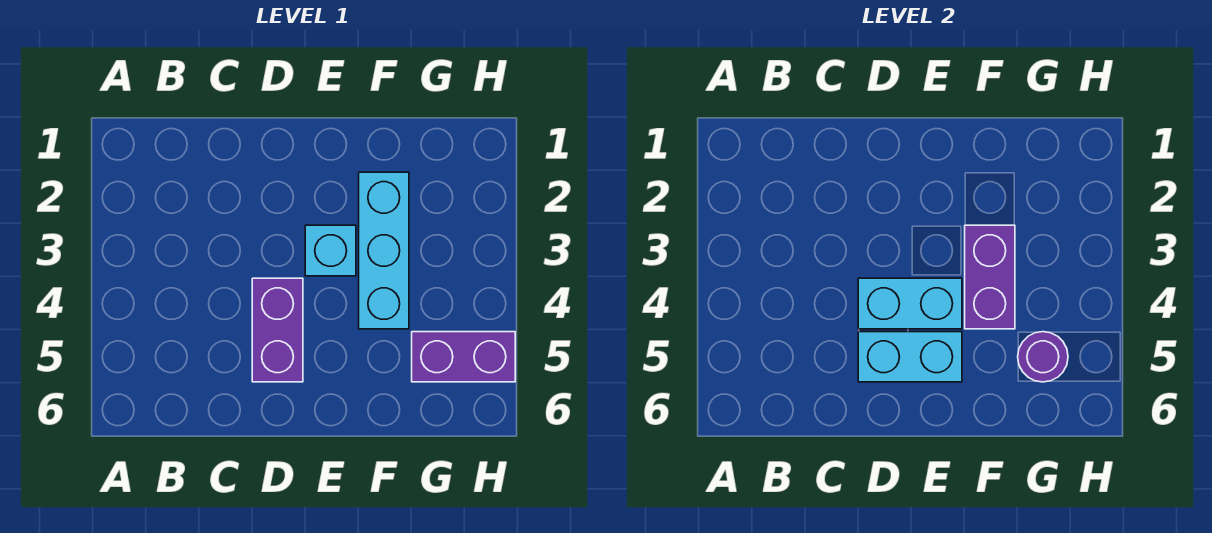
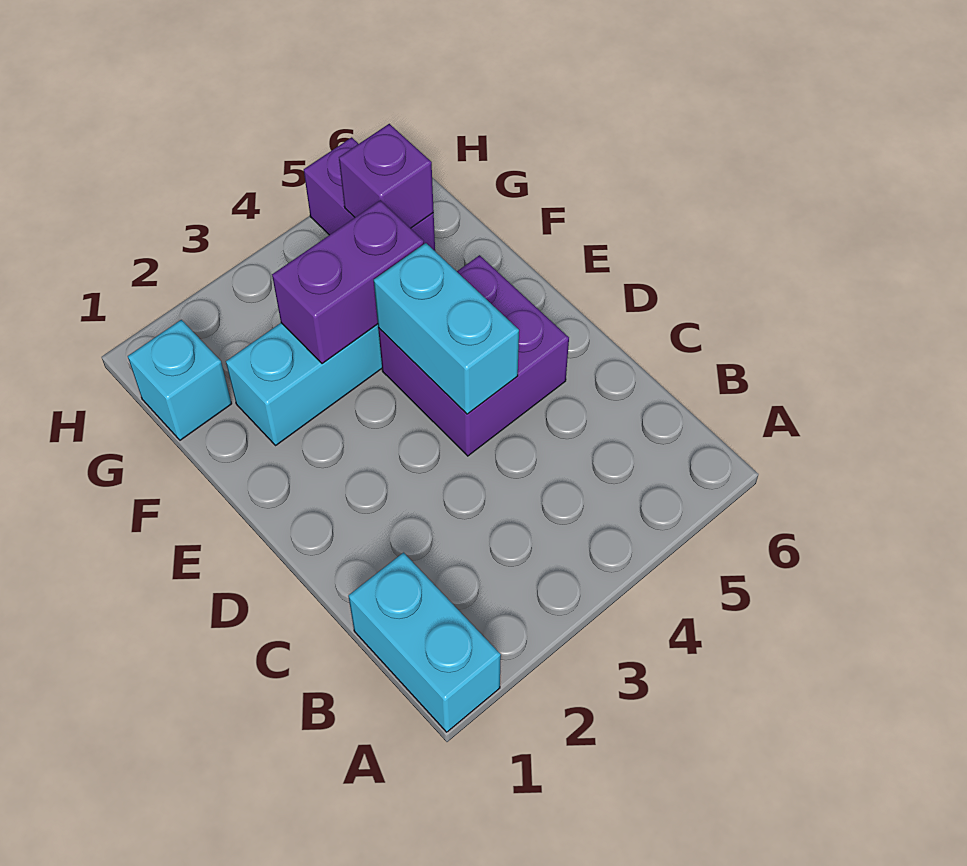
purple brick D4:D5 level 1 -> purple brick D4:E5 level 1
cyan brick D5:E5 level 2 -> cyan brick A1:B1 level 1
cyan brick E3 level 1 -> cyan brick G1 level 1
purple round brick G5 level 2 -> purple brick G5 level 2

